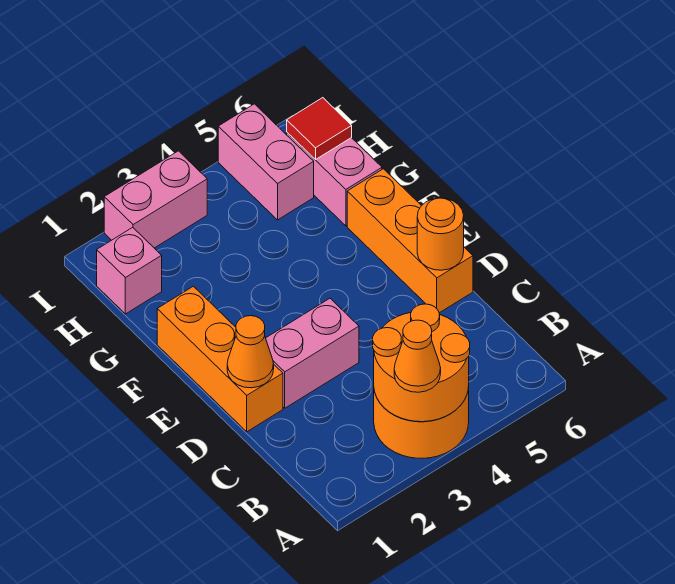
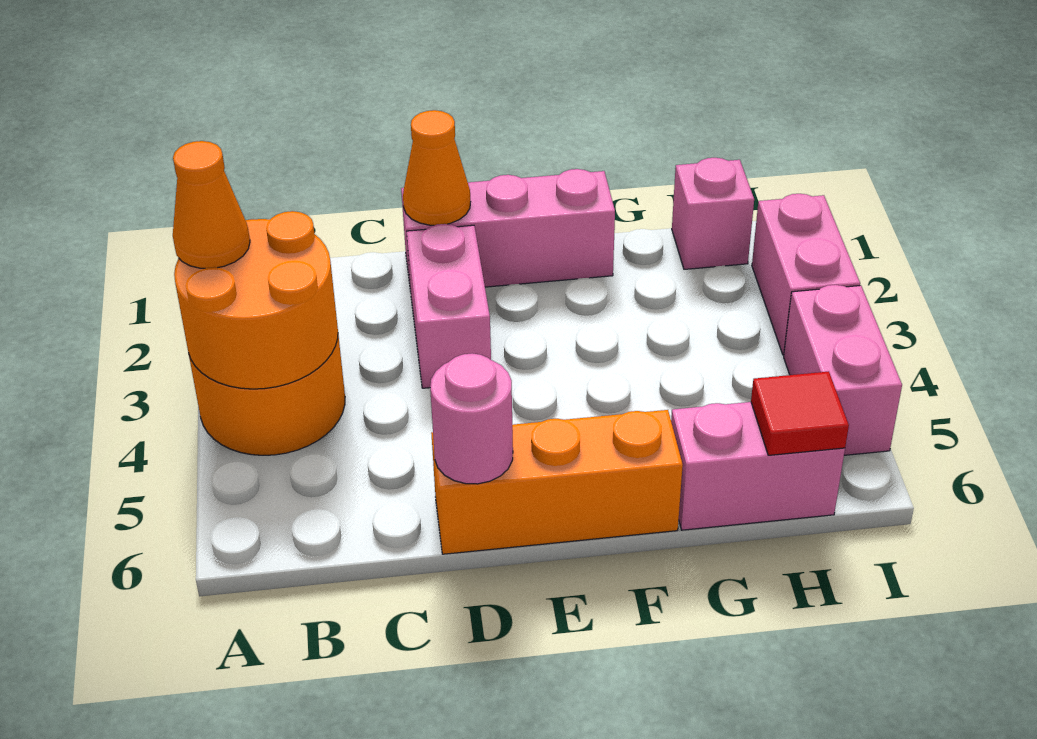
orange brick D1:F1 level 1 -> pink brick D1:F1 level 1
orange round brick D6 level 2 -> pink round brick D6 level 2
pink brick H5:I5 level 1 -> pink brick I4:I5 level 1

